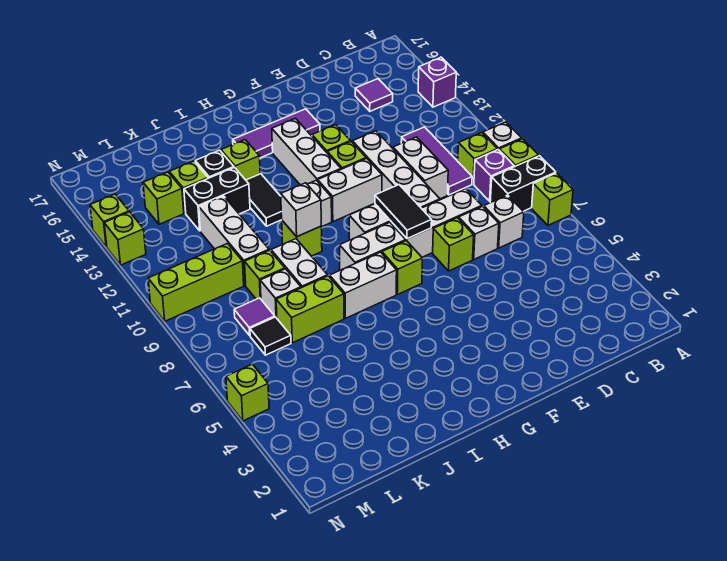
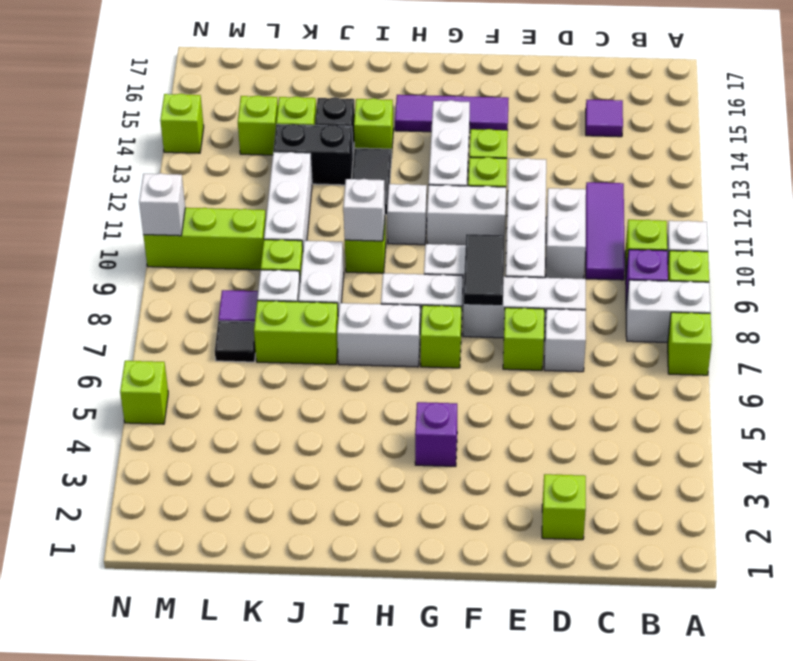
black brick A8:B8 level 1 -> white brick A8:B8 level 1
purple brick A14 level 1 -> purple brick G4 level 1
white brick C7 level 1 -> white brick N10 level 2
lime brick N13 level 1 -> lime brick D2 level 1

